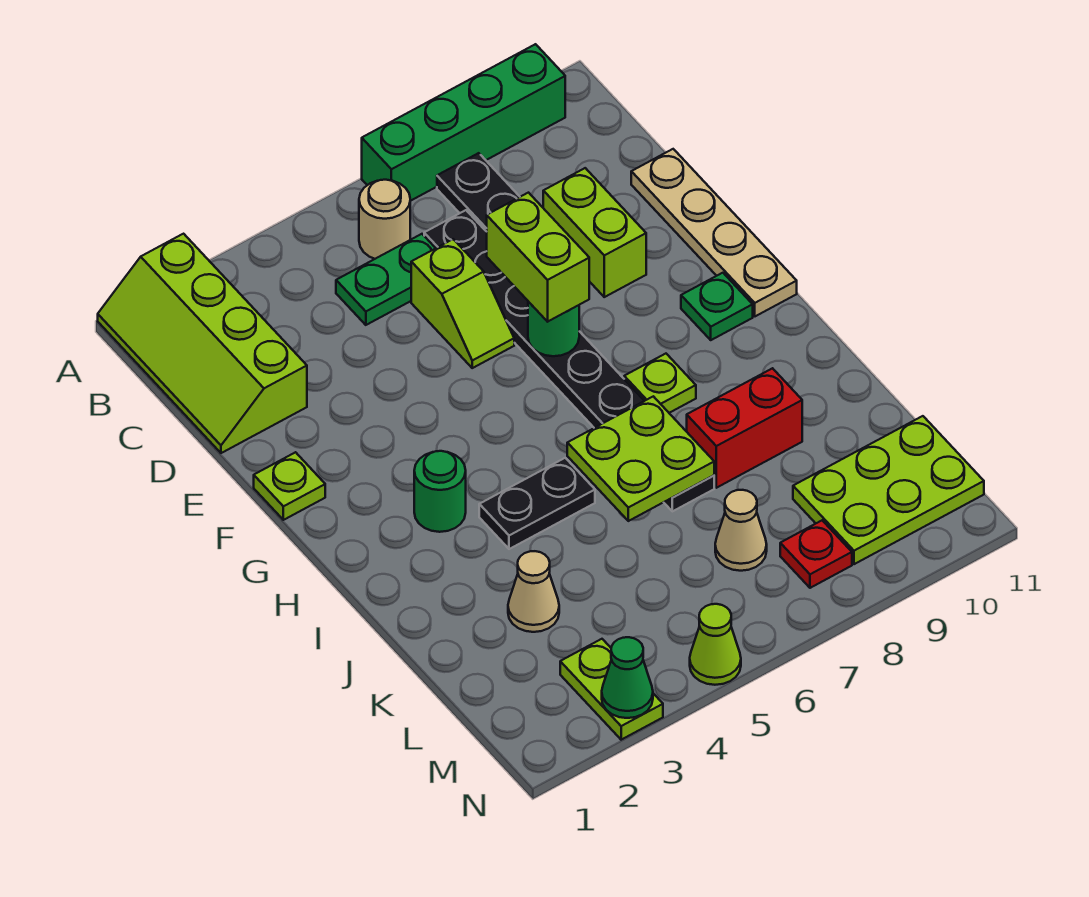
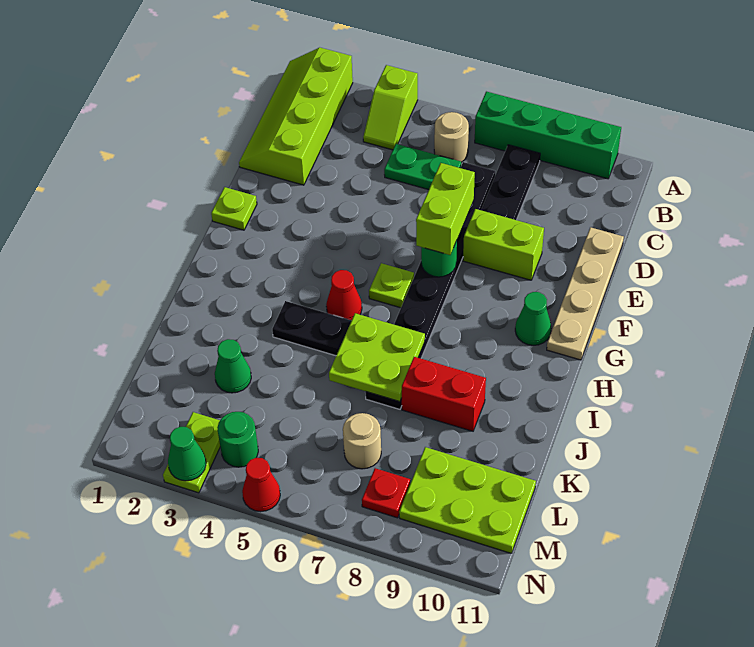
lime slope D6:E6 level 1 top D -> lime slope A4:B4 level 1 top A
lime brick D9:E9 level 1 -> lime brick E8:E9 level 1
green plate G10 level 1 -> green cone G10 level 1
green round brick H3 level 1 -> green round brick M4 level 1
none -> red cone H5 level 1
lime plate H8 level 1 -> lime plate G6 level 1
tan cone K3 level 1 -> green cone K3 level 1
tan cone L7 level 1 -> tan round brick L7 level 1
lime cone N5 level 1 -> red cone N5 level 1

